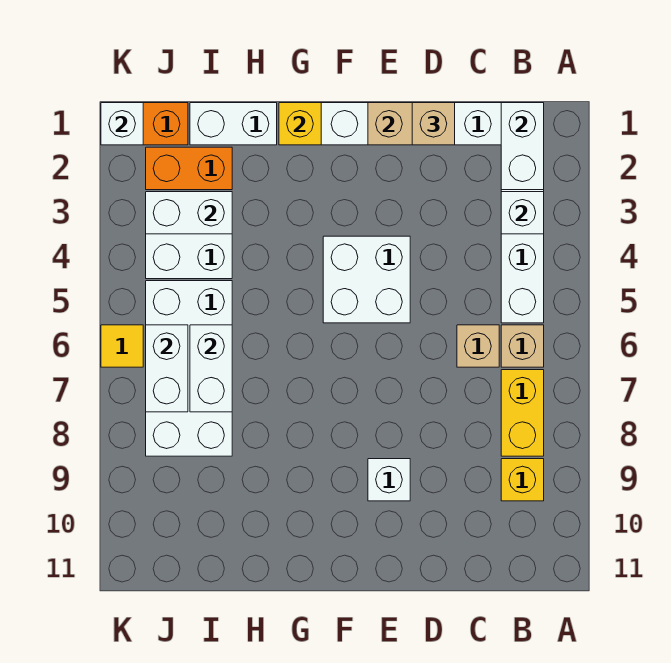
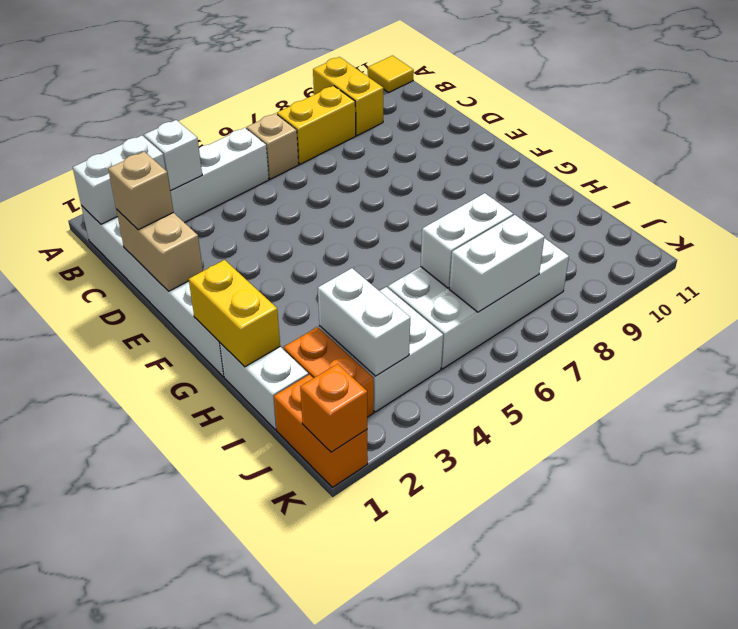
yellow brick B9 level 1 -> yellow brick A9:B9 level 1
tan brick C6 level 1 -> none
white brick E4:F5 level 1 -> none
white brick E9 level 1 -> none
yellow brick G1 level 2 -> yellow brick G1:H1 level 2
white brick K1 level 2 -> orange brick K1 level 2
yellow tile K6 level 1 -> yellow tile A11 level 1

